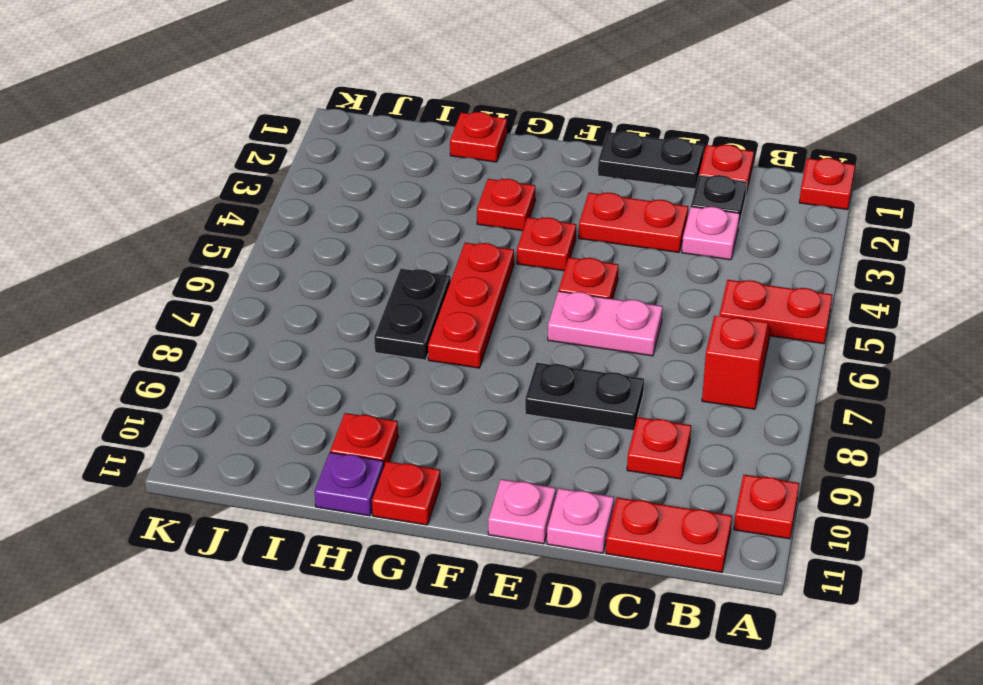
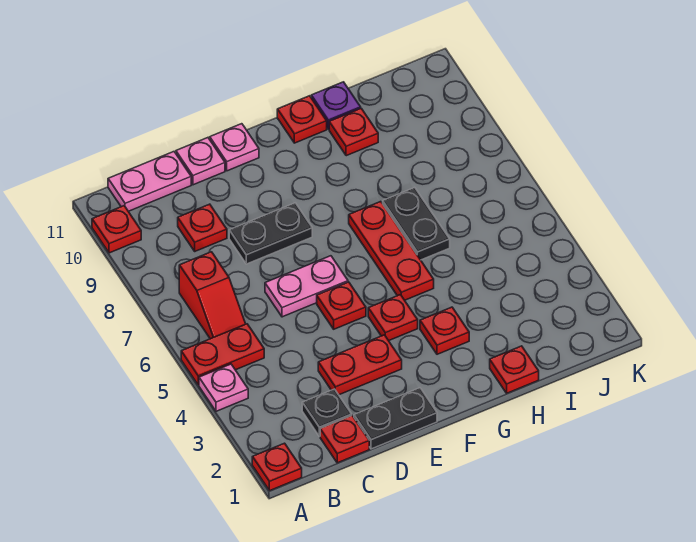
red plate B11:C11 level 1 -> pink plate B11:C11 level 1
pink plate C3 level 1 -> pink plate A4 level 1

